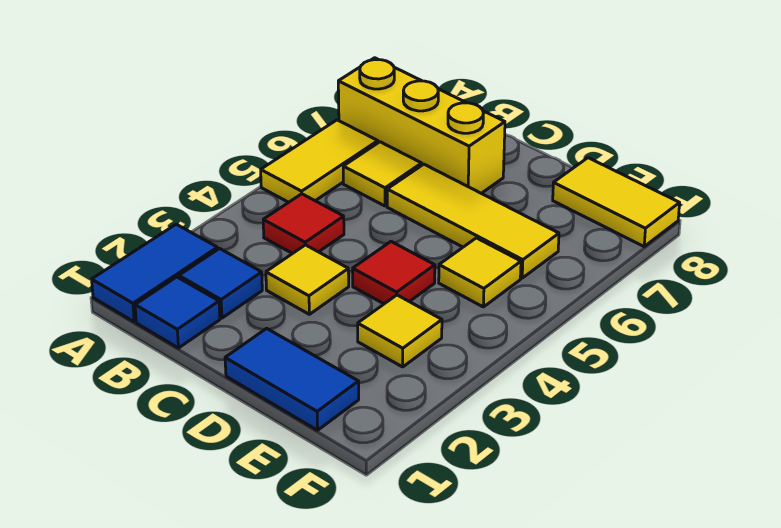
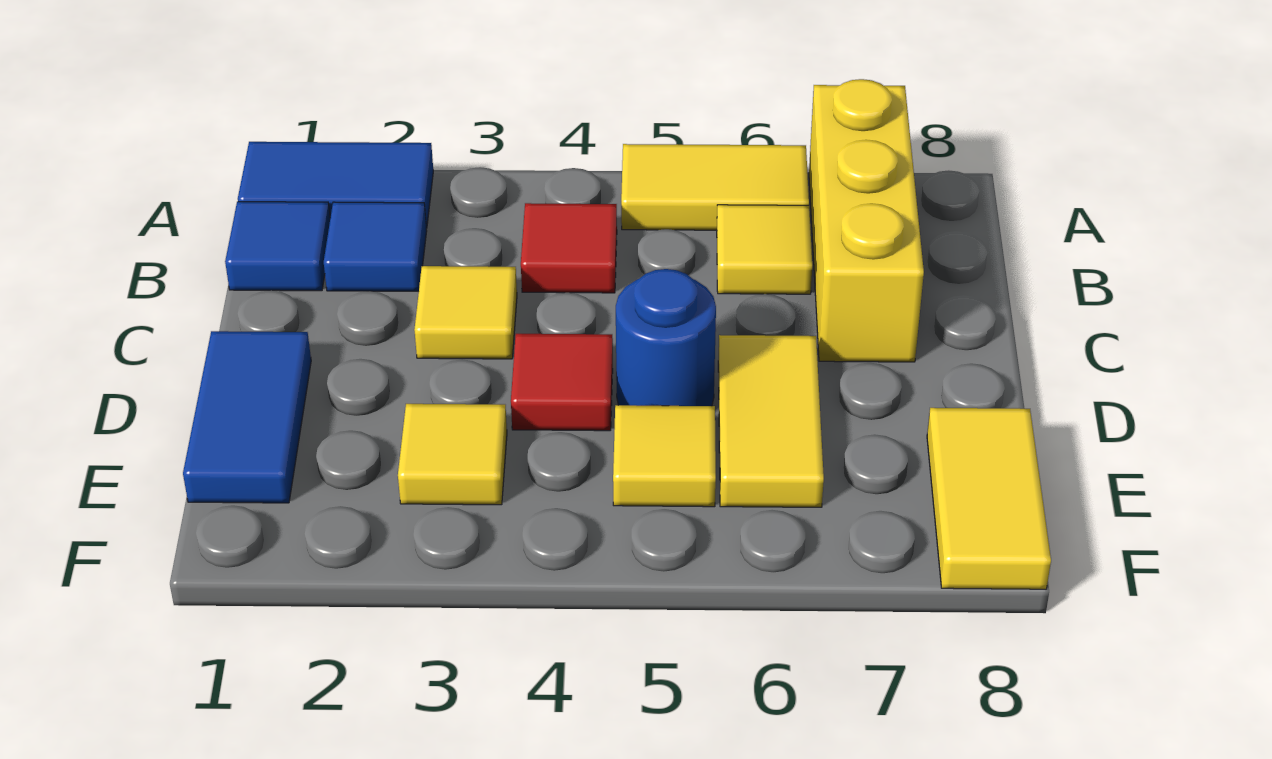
yellow tile C6:E6 level 1 -> yellow tile D6:E6 level 1
none -> blue round brick D5 level 1

